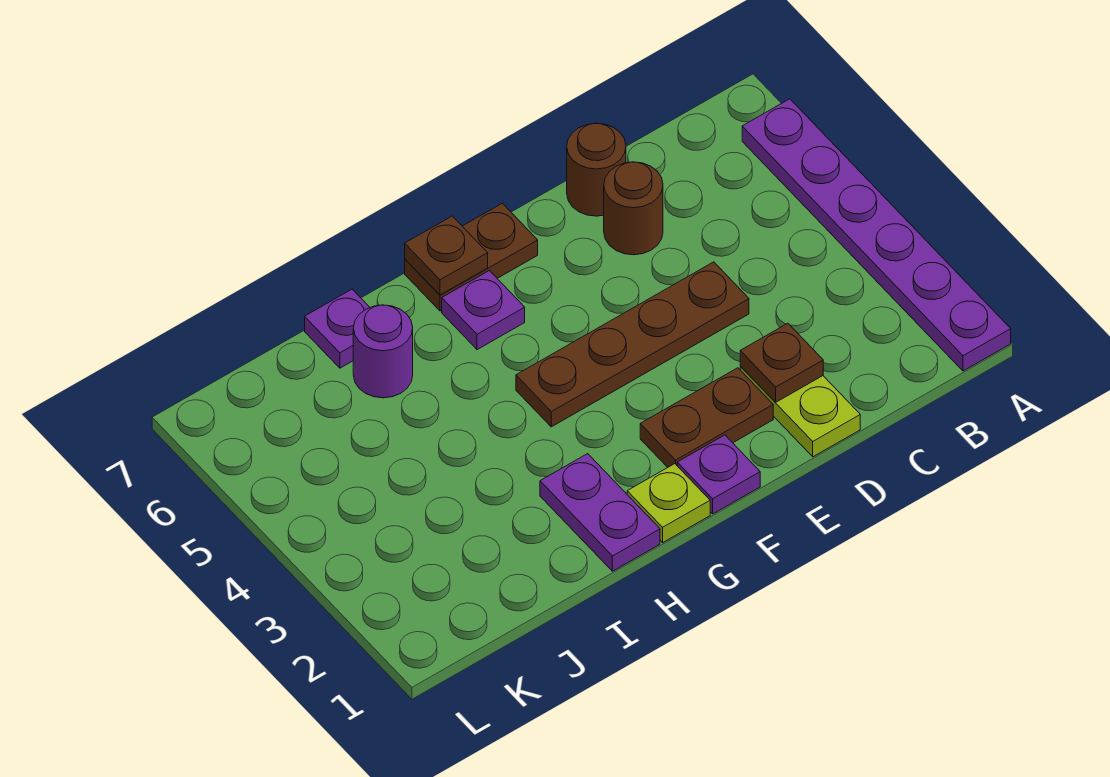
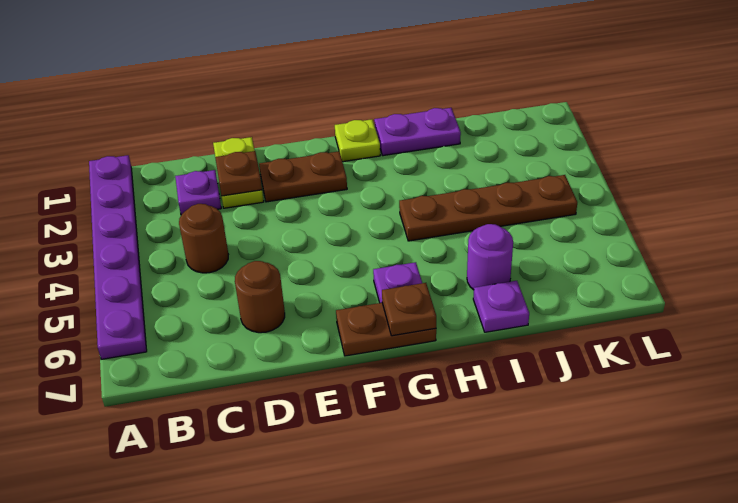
brown plate D4:G4 level 1 -> brown plate H4:K4 level 1
brown round brick D7 level 1 -> brown round brick C4 level 1
purple plate F1 level 1 -> purple plate C2 level 1
purple plate H1:H2 level 1 -> purple plate H1:I1 level 1

